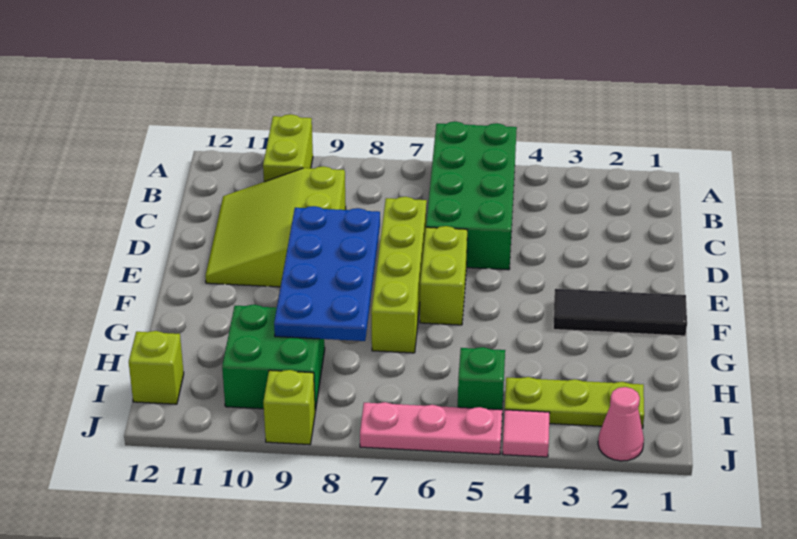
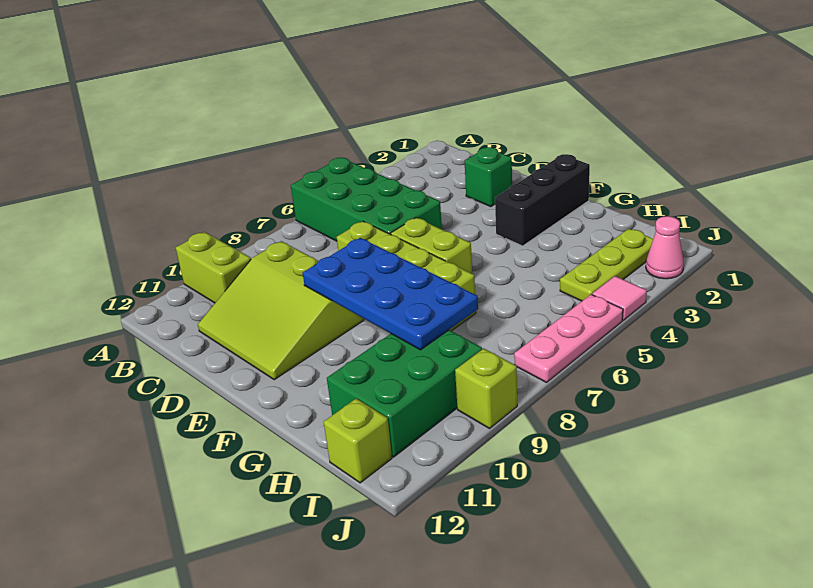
black tile F1:F3 level 1 -> black brick F1:F3 level 1
green brick H9:I10 level 1 -> green brick H9:I11 level 1
green brick I5 level 1 -> green brick D2 level 1

